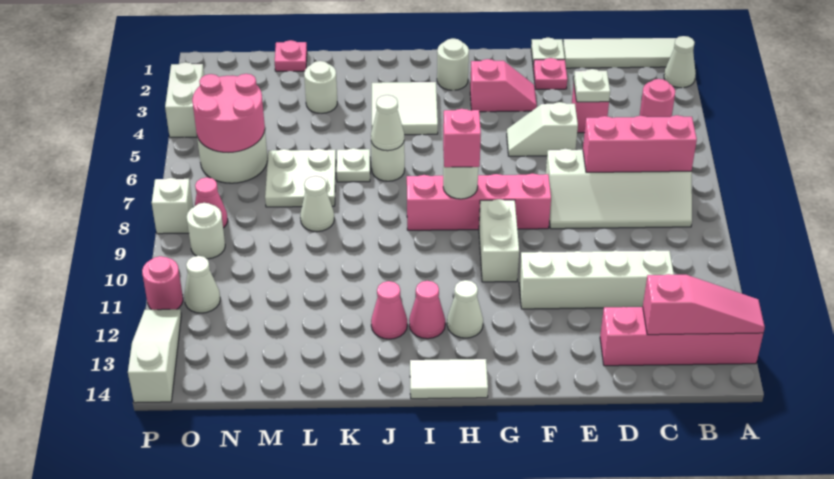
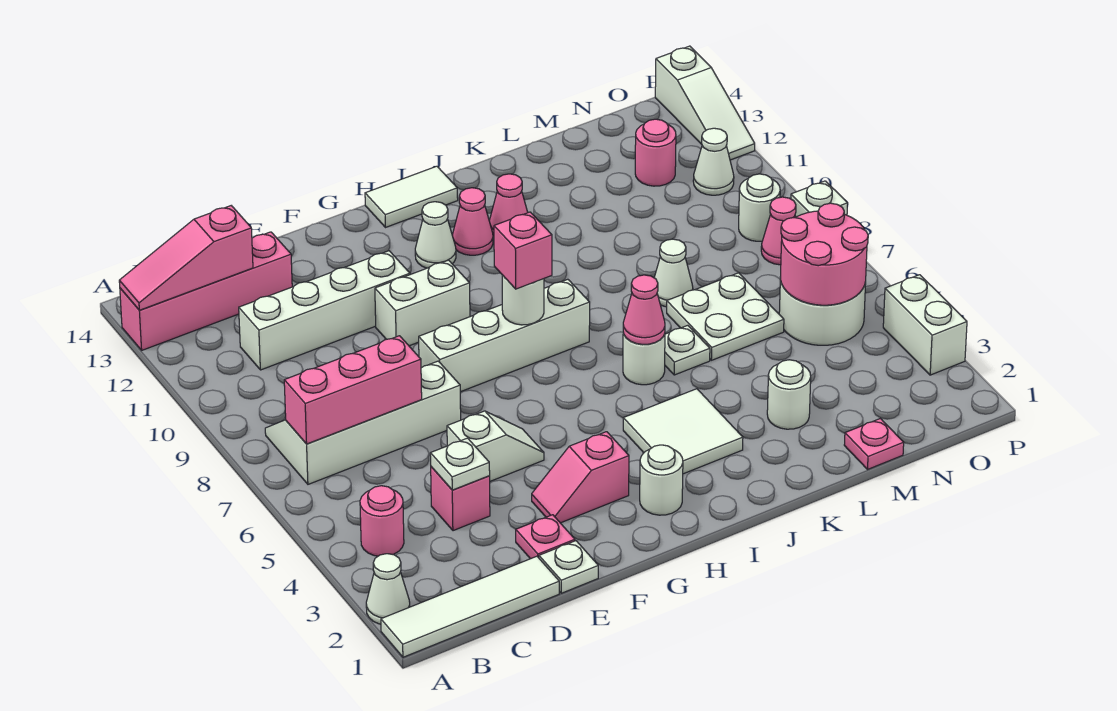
pink brick F8:I8 level 1 -> white brick F8:I8 level 1
white brick G9:G10 level 1 -> white brick F10:G10 level 1
white cone J6 level 2 -> pink cone J6 level 2
pink round brick P11 level 1 -> pink round brick N12 level 1

